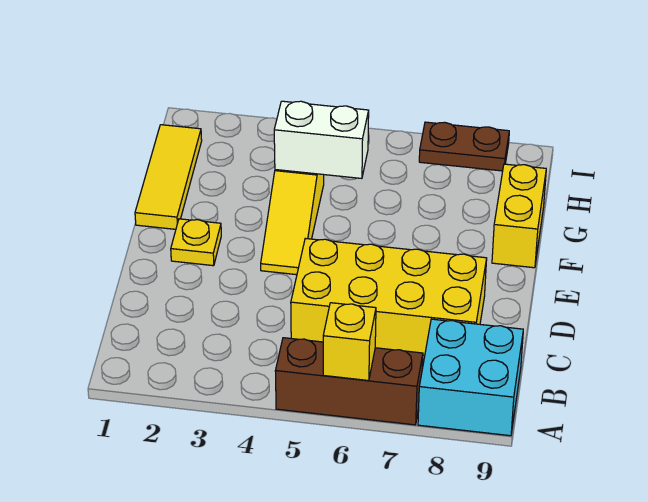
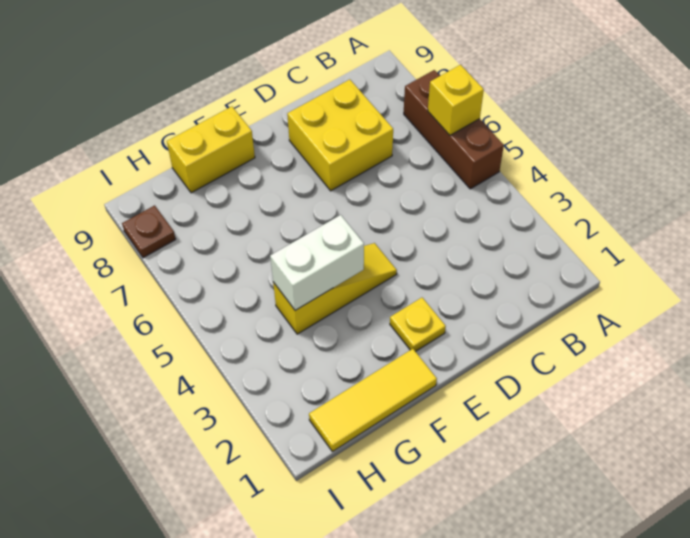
cyan brick A8:B9 level 1 -> none
yellow brick C5:D8 level 1 -> yellow brick C7:D8 level 1
white brick G4:G5 level 2 -> white brick F4:G4 level 2
brown plate I7:I8 level 1 -> brown plate I8 level 1

